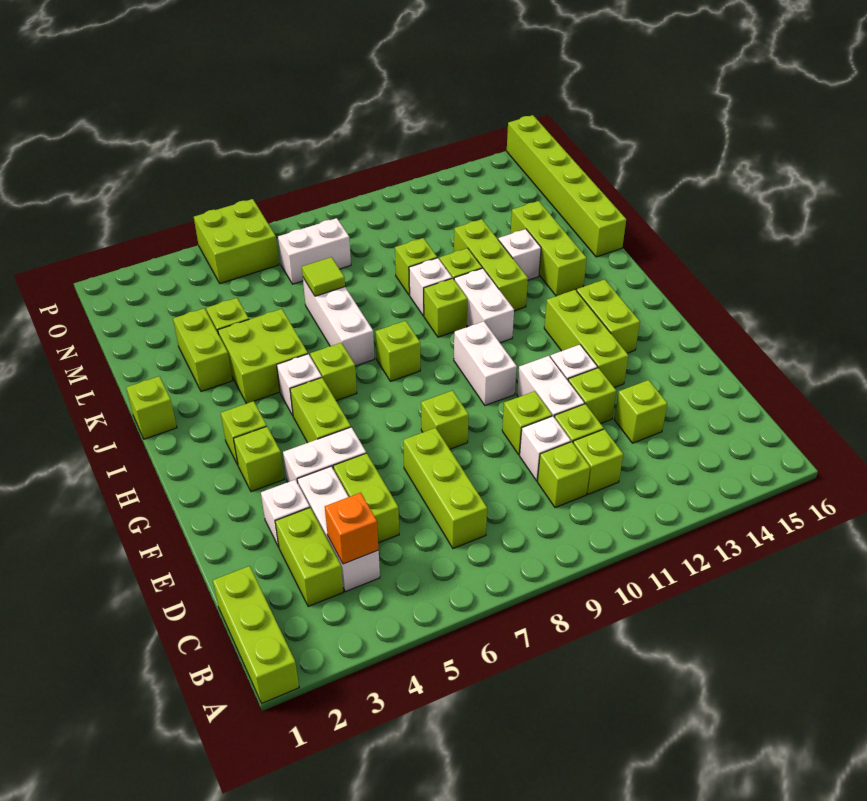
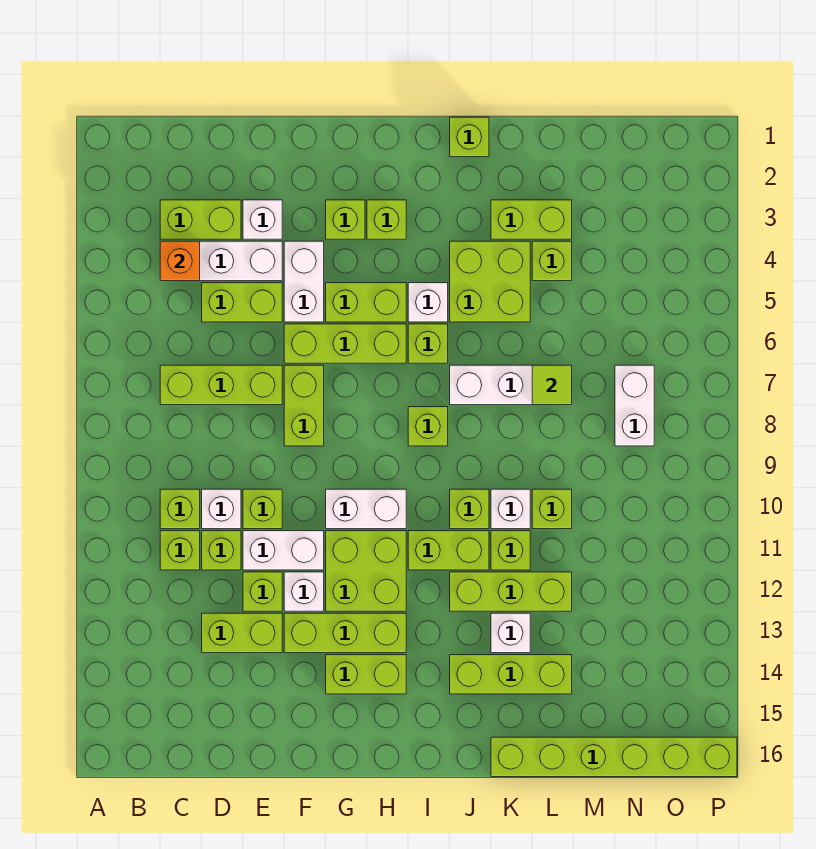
lime brick A1:C1 level 1 -> lime brick F6:H6 level 1
lime brick D13 level 1 -> lime brick D13:E13 level 1
lime brick F8 level 1 -> lime brick F7:F8 level 1
white brick I11:J11 level 1 -> lime brick I11:J11 level 1
lime brick O5:P6 level 1 -> lime brick G11:H12 level 1

